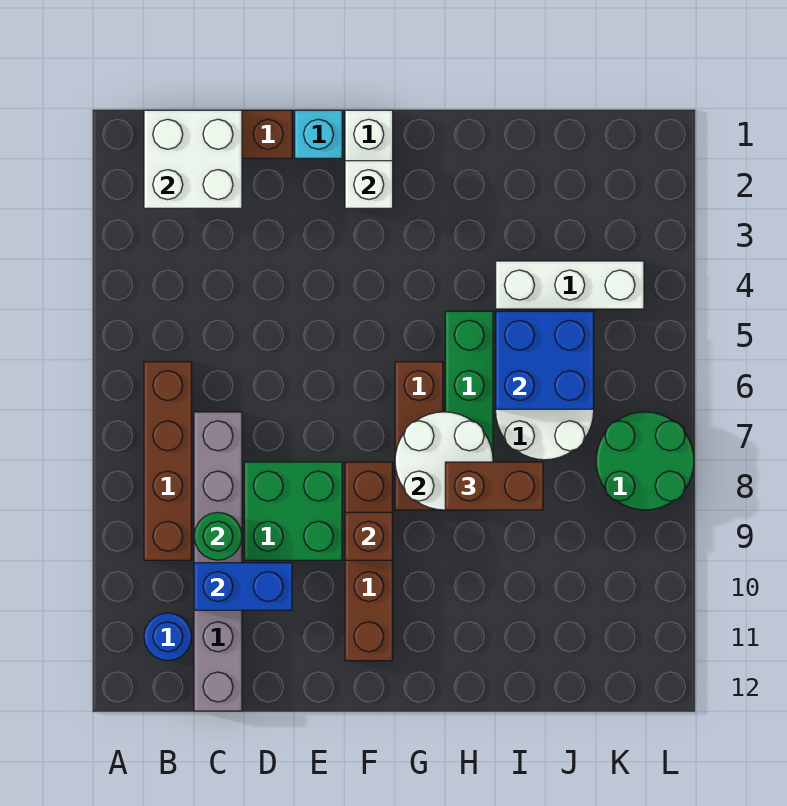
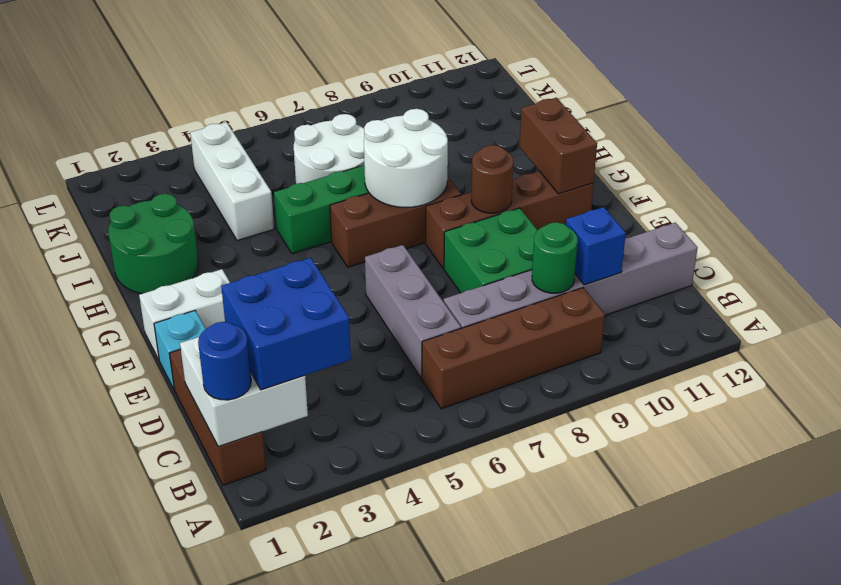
blue round brick B11 level 1 -> blue round brick B1 level 3
none -> grey brick C6:E6 level 1
blue brick C10:D10 level 2 -> blue brick C10 level 2
white brick F2 level 2 -> none
brown brick F9 level 2 -> brown round brick F9 level 2
brown brick H8:I8 level 3 -> brown brick F11:G11 level 2
blue brick I5:J6 level 2 -> blue brick B2:C3 level 3
green round brick K7:L8 level 1 -> green round brick H1:I2 level 1

